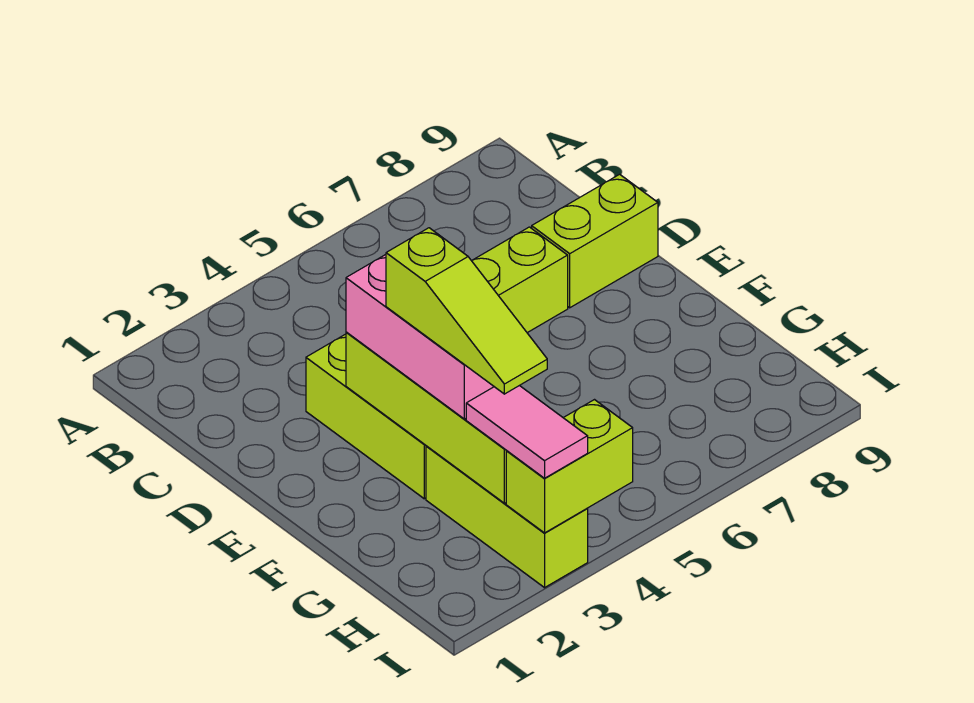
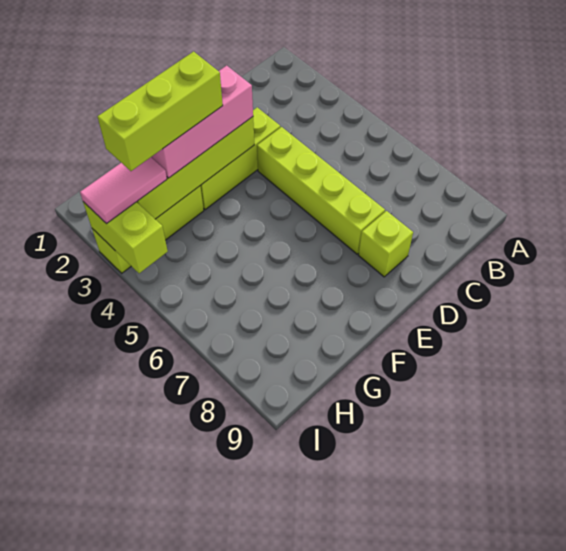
lime brick D8:D9 level 1 -> lime brick D8 level 1
lime slope F3:H3 level 4 top F -> lime brick F3:H3 level 4

